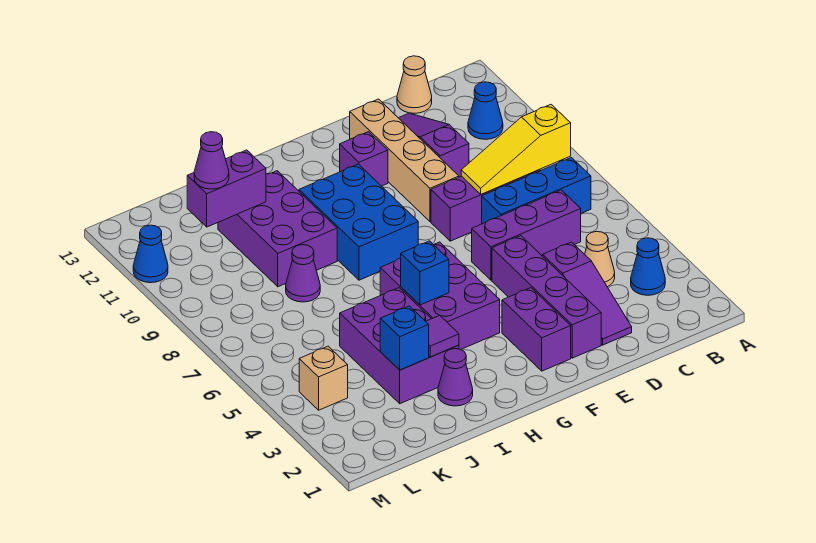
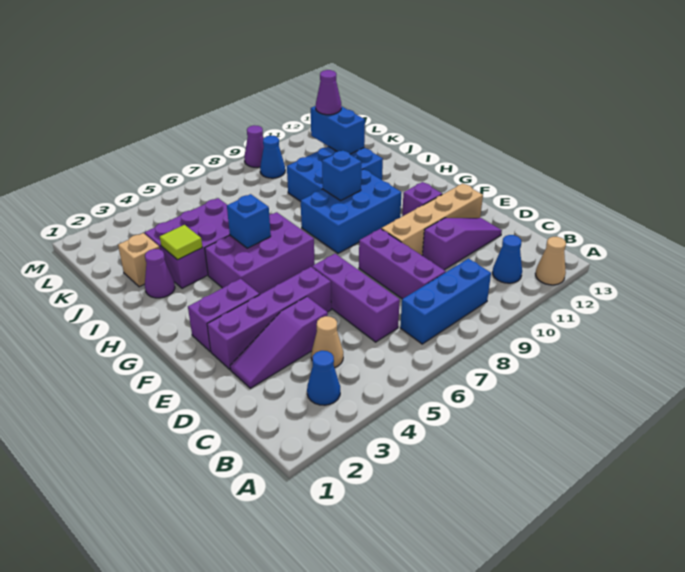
blue brick B7:D7 level 1 -> blue brick B7:B9 level 1
yellow slope B8:D8 level 2 top B -> none
tan cone C13 level 1 -> tan cone A12 level 1
purple tile I3 level 2 -> lime tile I3 level 2
purple brick I9:J11 level 1 -> blue brick I9:J11 level 1
blue brick J3 level 2 -> blue brick H9 level 2
purple cone J8 level 1 -> purple cone M9 level 1
purple brick J11:K11 level 2 -> blue brick J11:K11 level 2
tan brick L4 level 1 -> tan brick J2 level 1
blue cone M11 level 1 -> blue cone L9 level 1

